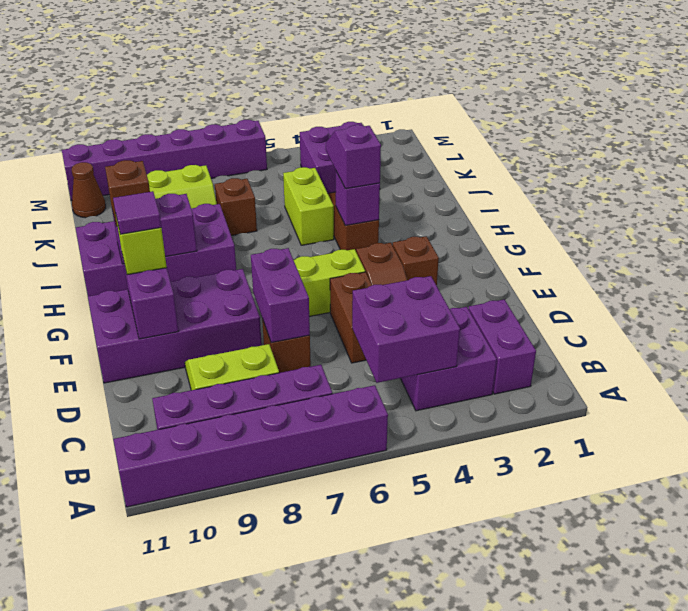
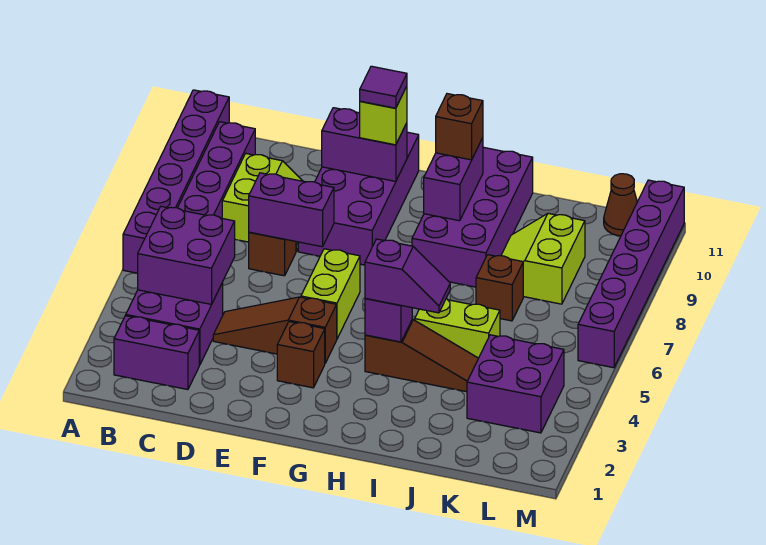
brown brick D5:E5 level 1 -> none

